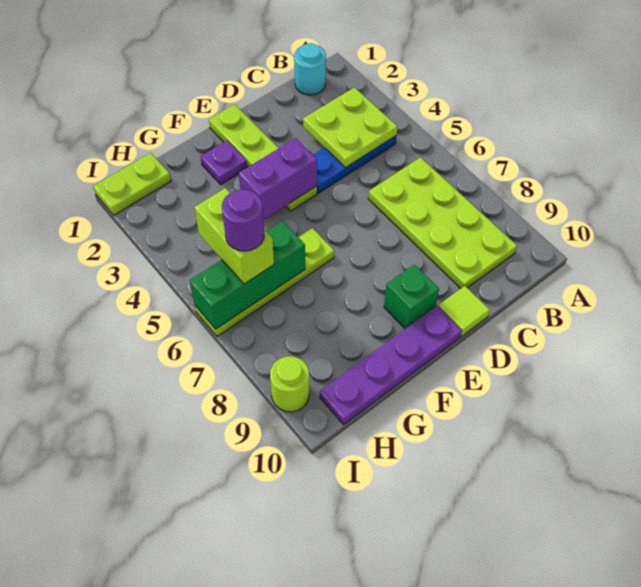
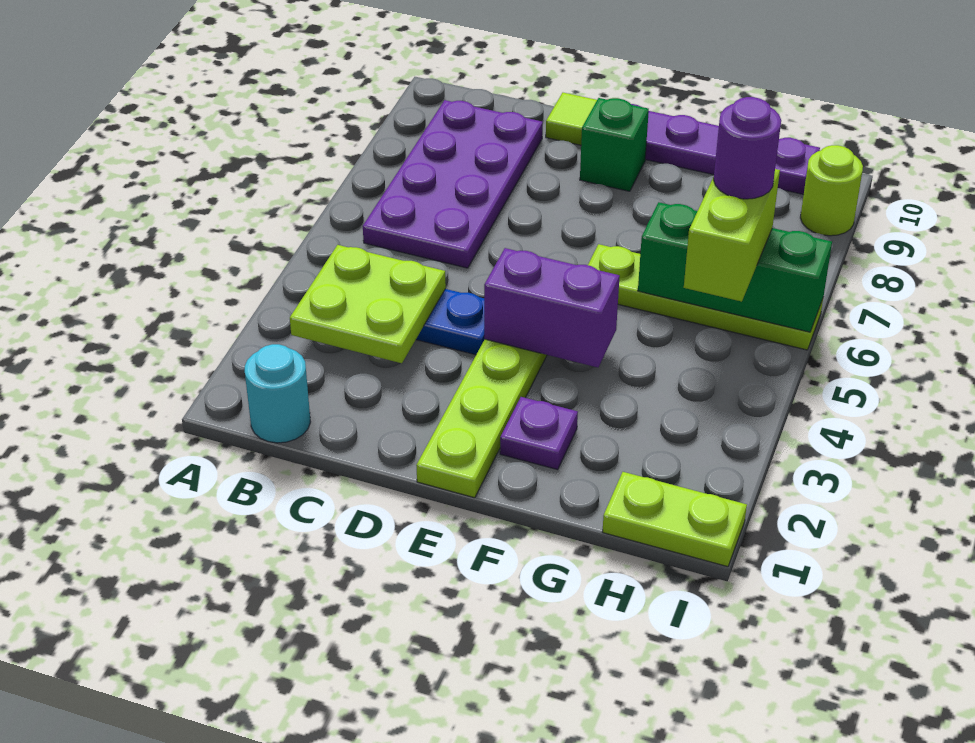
lime plate B6:C9 level 1 -> purple plate B6:C9 level 1

